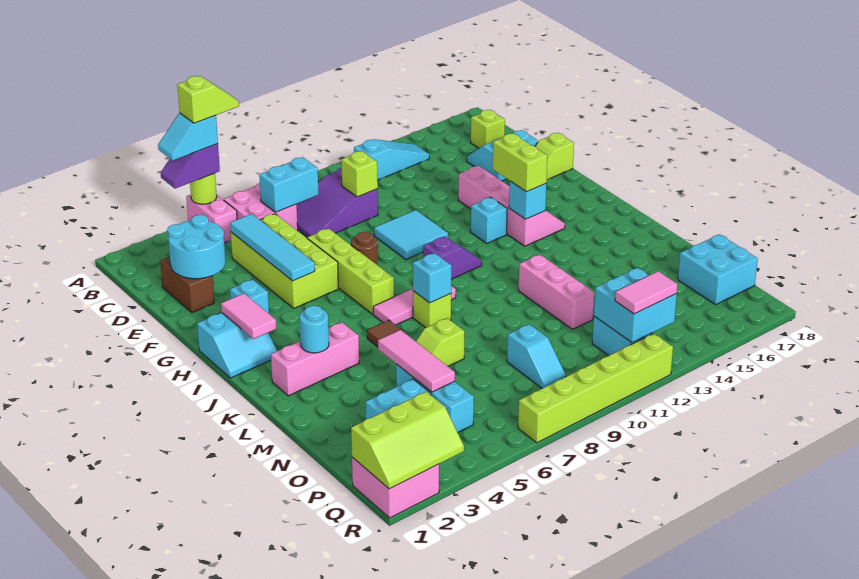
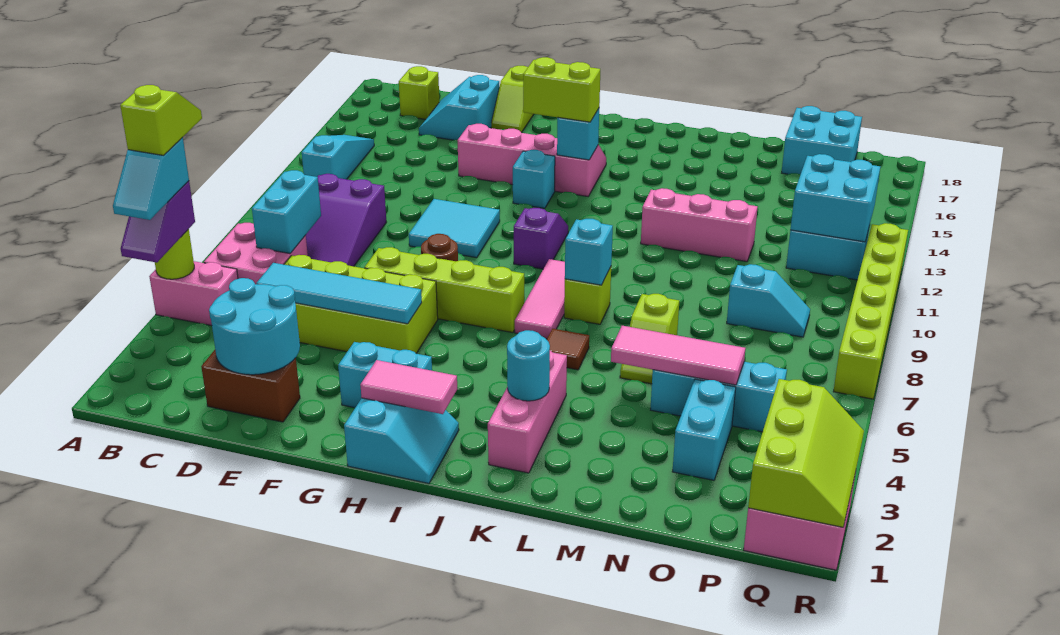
lime brick D10 level 2 -> none
cyan brick G3 level 1 -> cyan brick G3:H3 level 1
pink tile Q12:Q13 level 3 -> none

